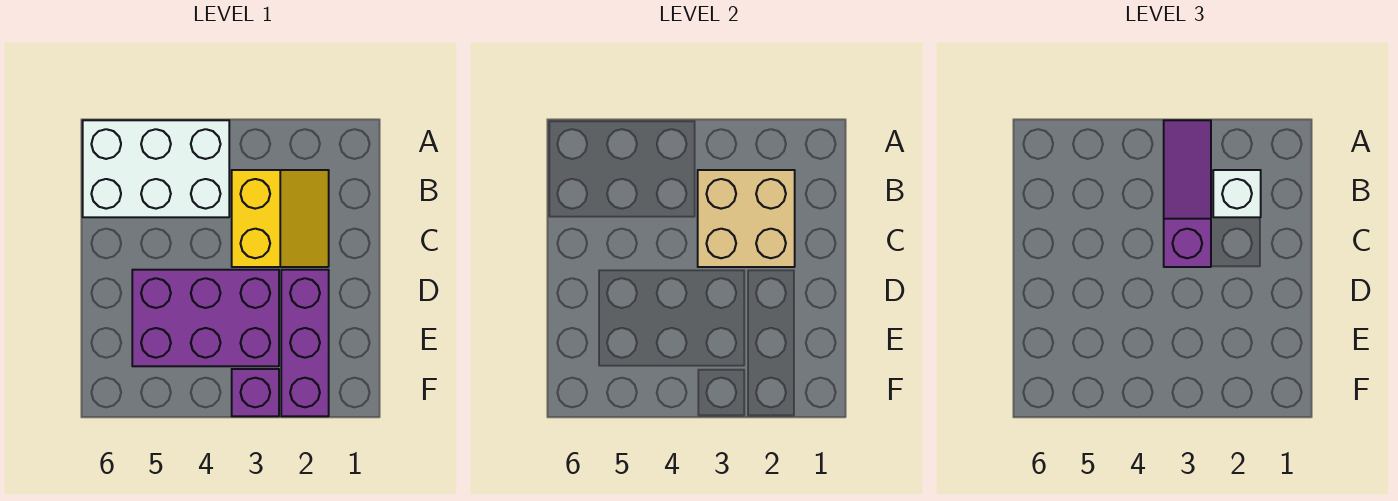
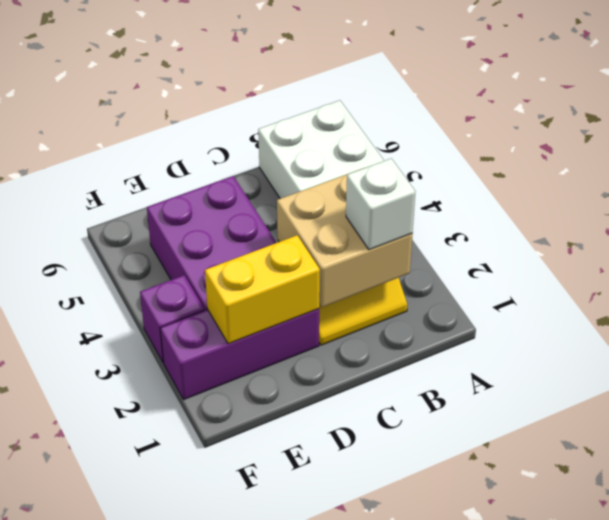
purple slope A3:C3 level 3 top C -> none
none -> yellow brick D2:E2 level 2

